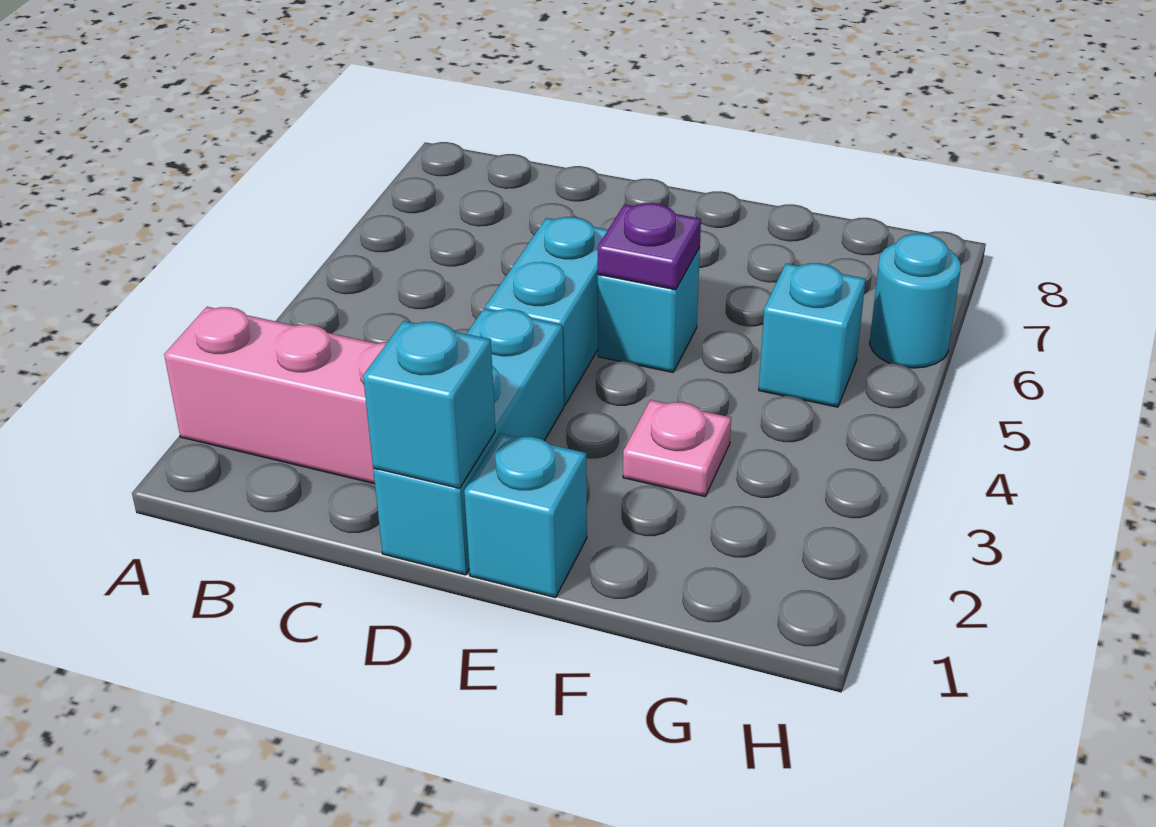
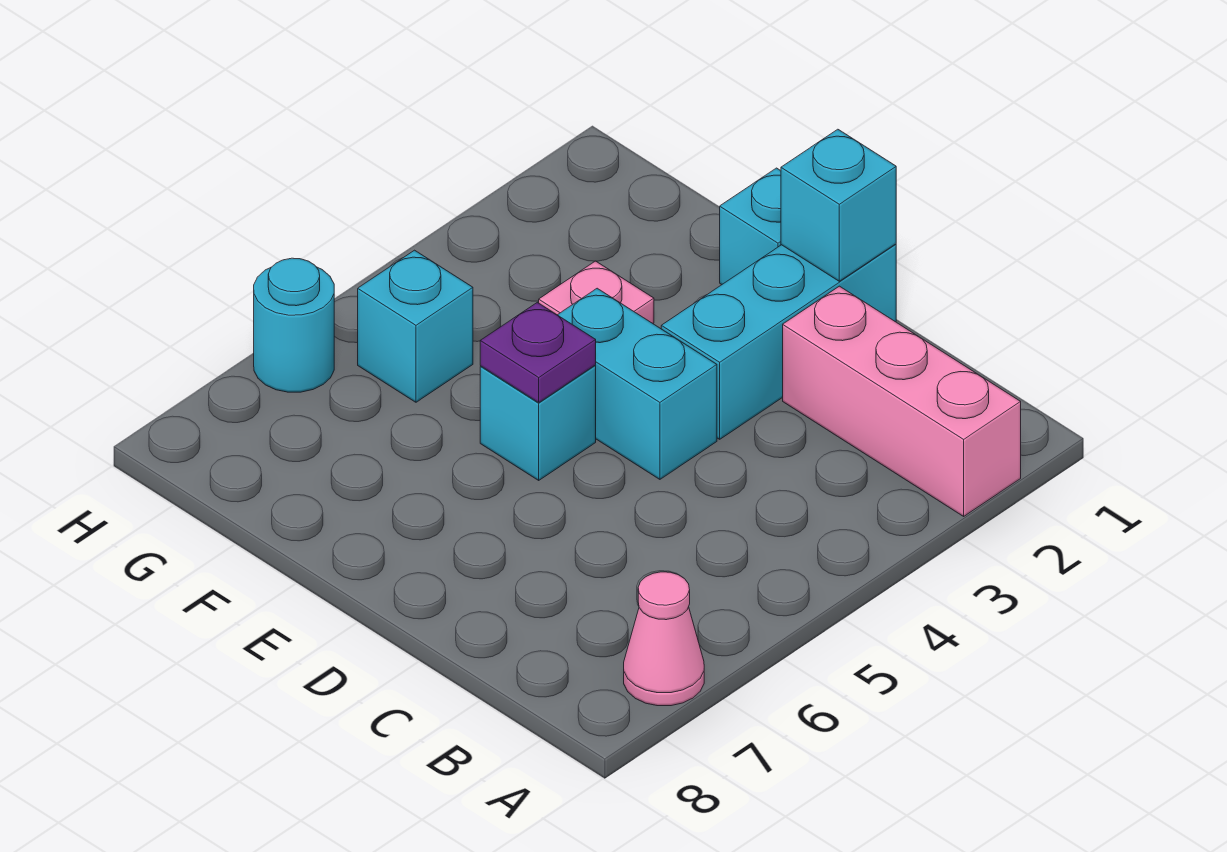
none -> pink cone A7 level 1
cyan brick D4:D5 level 1 -> cyan brick D4:E4 level 1

